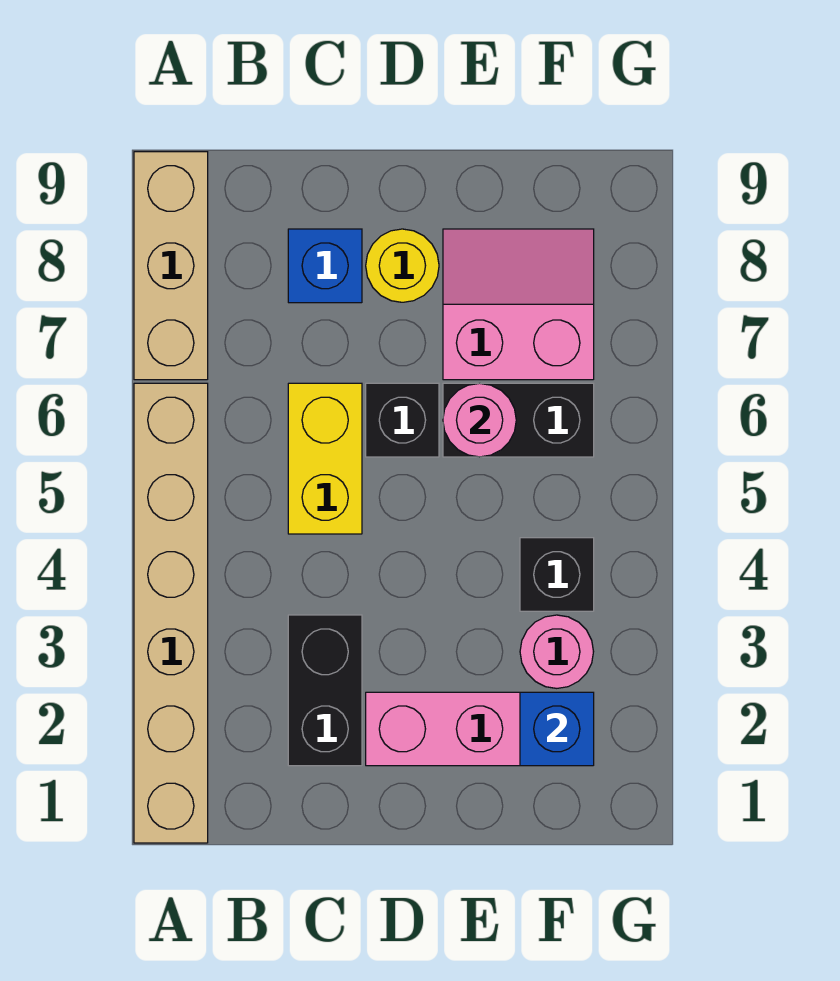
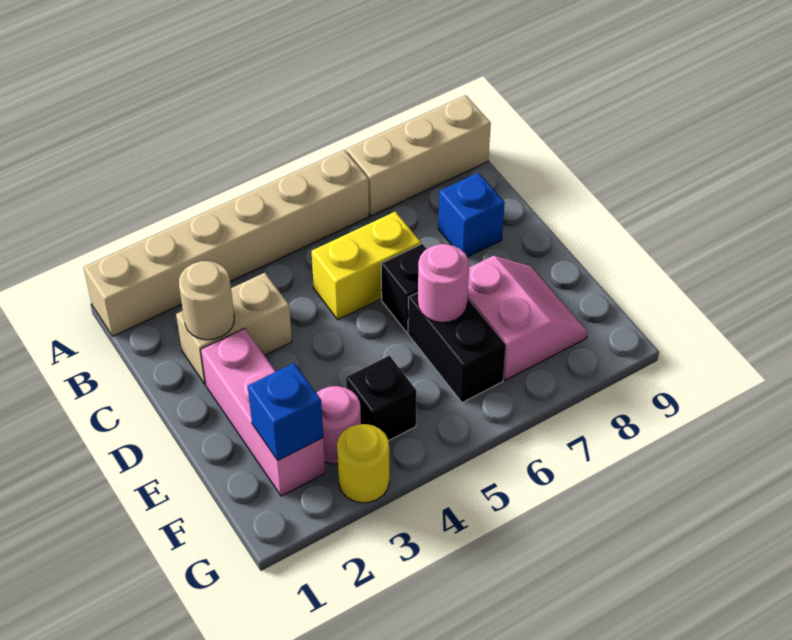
black brick C2:C3 level 1 -> tan brick C2:C3 level 1
none -> tan round brick C2 level 2
yellow round brick D8 level 1 -> yellow round brick G3 level 1

